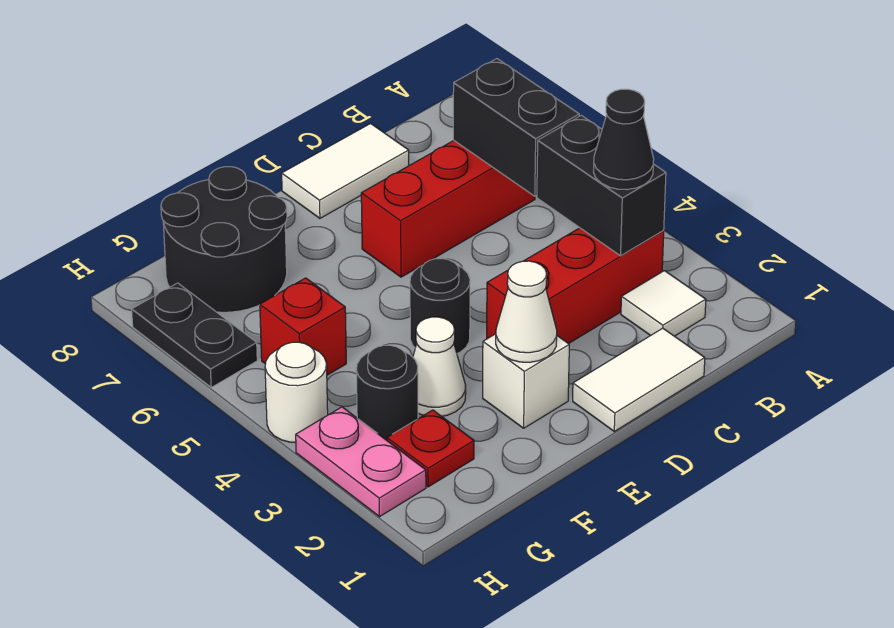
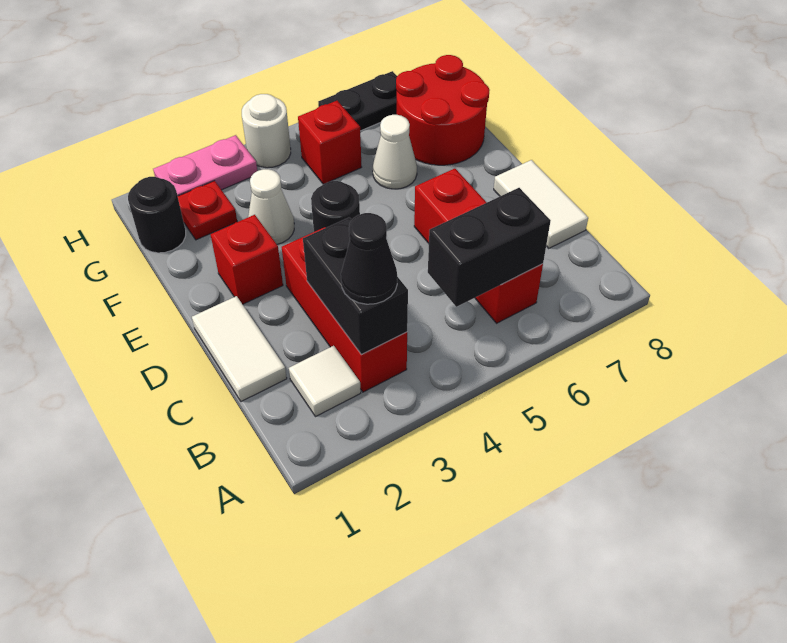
black brick B3:B4 level 2 -> black brick B3:C3 level 2
white brick E2 level 1 -> red brick E2 level 1
white cone E2 level 2 -> white cone F6 level 1
black round brick F7:G8 level 1 -> red round brick F7:G8 level 1
black round brick G3 level 1 -> black round brick G1 level 1

